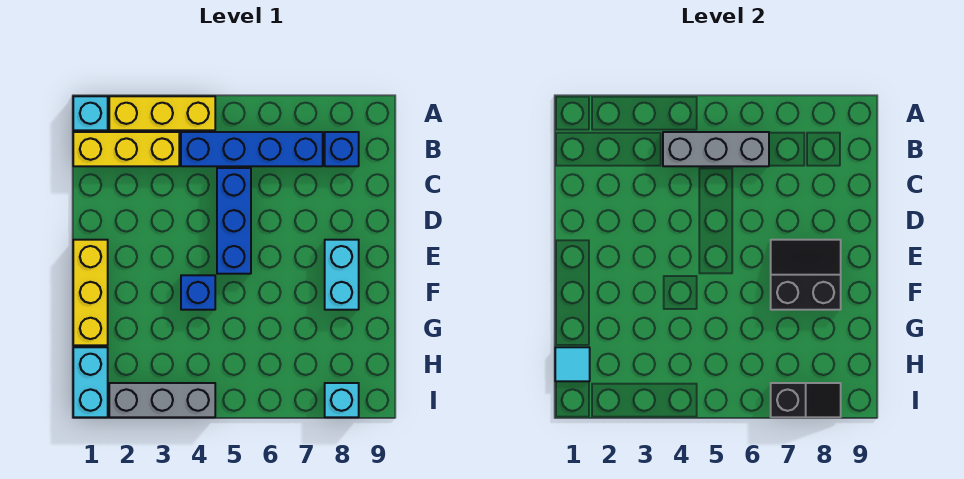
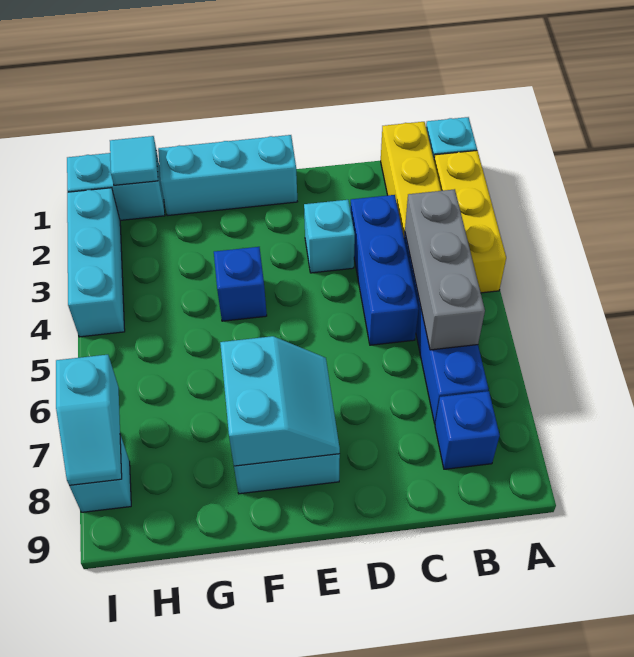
blue brick C5:E5 level 1 -> blue brick C3:C5 level 1
none -> cyan brick D3 level 1
yellow brick E1:G1 level 1 -> cyan brick E1:G1 level 1
black slope E7:F8 level 2 top F -> cyan slope E7:F8 level 2 top F
grey brick I2:I4 level 1 -> cyan brick I2:I4 level 1
black slope I7:I8 level 2 top 7 -> cyan slope I7:I8 level 2 top 7

